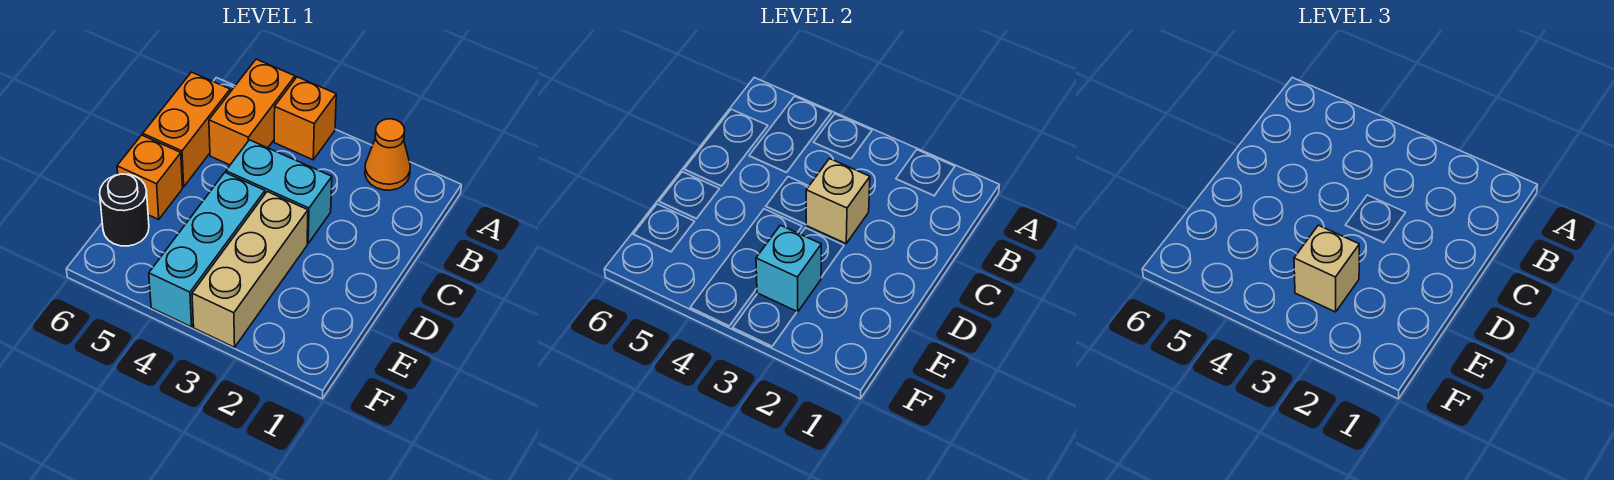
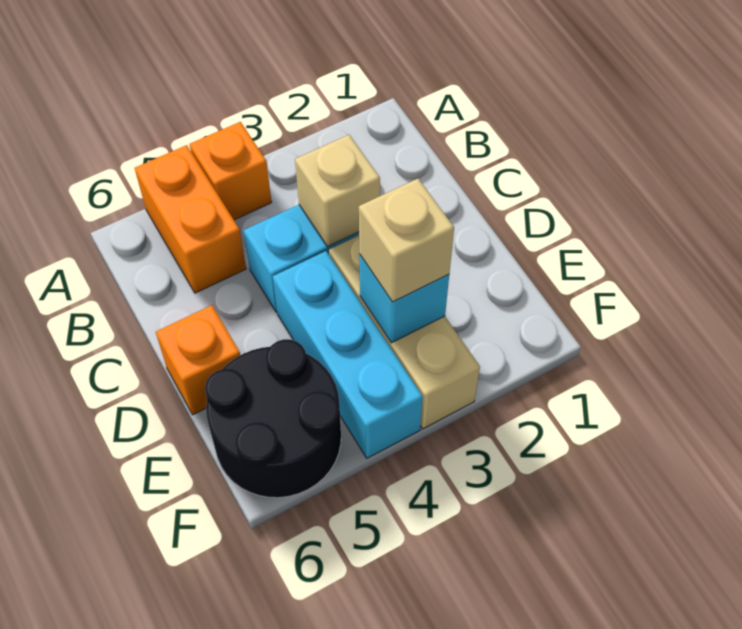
orange cone A2 level 1 -> none
orange brick B6:C6 level 1 -> none
black round brick E6 level 1 -> black round brick E5:F6 level 1

